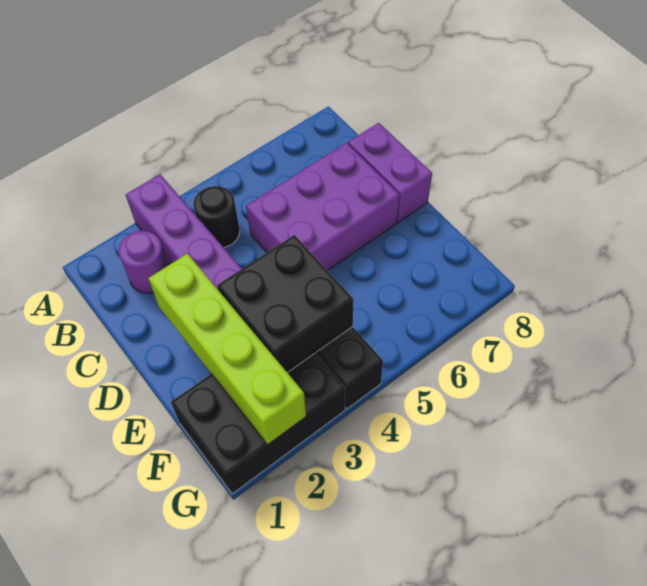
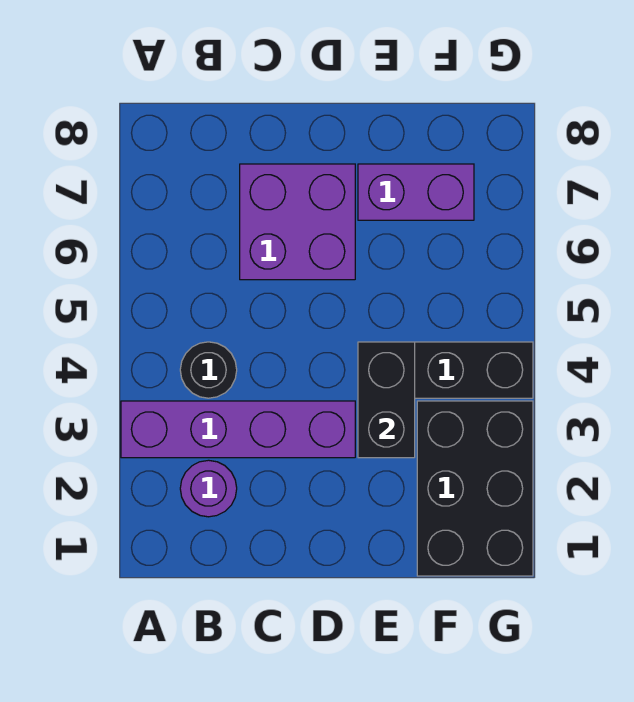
purple brick C5:D7 level 1 -> purple brick C6:D7 level 1
purple brick C8:D8 level 1 -> purple brick E7:F7 level 1
lime brick D2:G2 level 2 -> none
black brick E3:F4 level 2 -> black brick E3:E4 level 2

